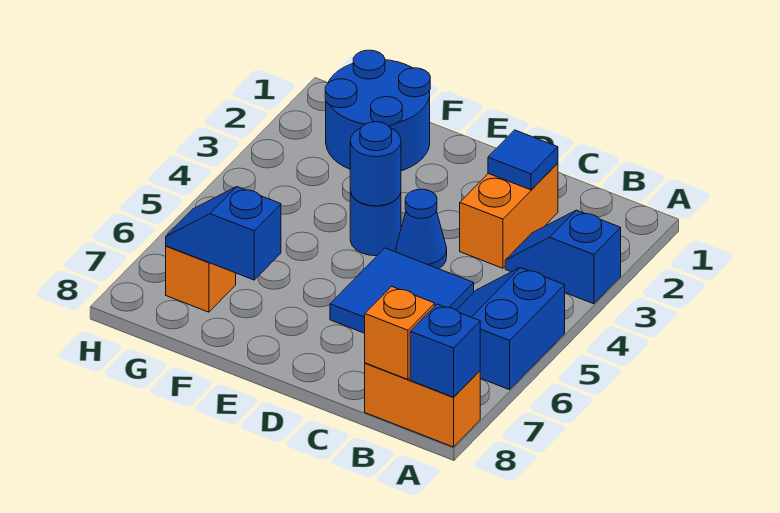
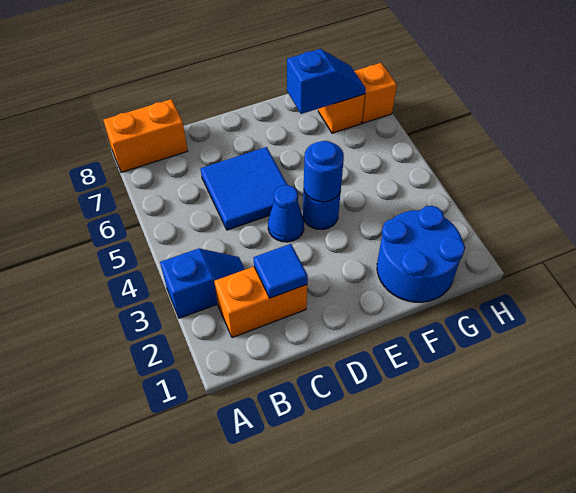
blue slope A5:B6 level 1 top A -> none
blue brick A8 level 2 -> none
orange brick B8 level 2 -> orange brick H7 level 1
orange brick C2:C3 level 1 -> orange brick B2:C2 level 1

